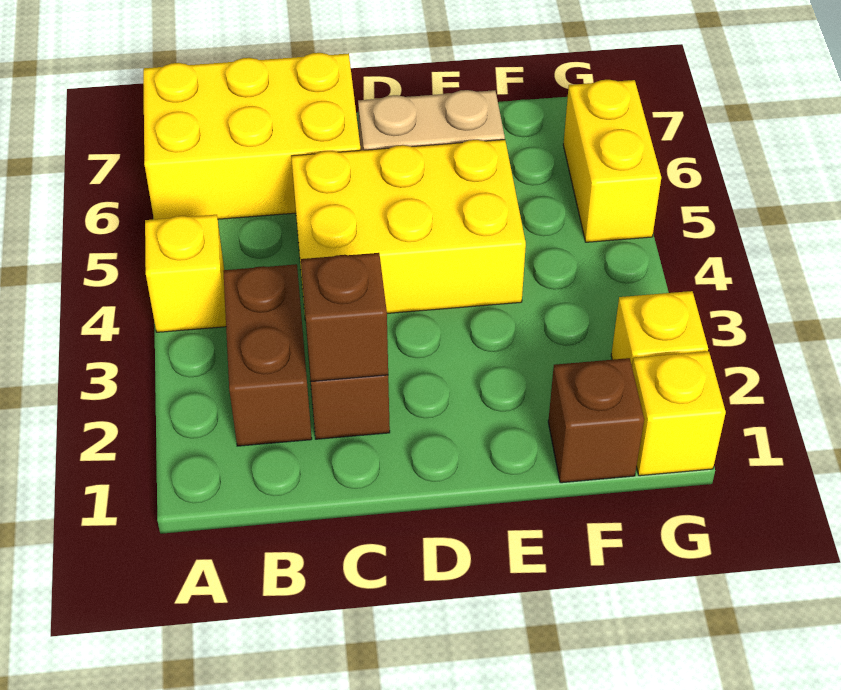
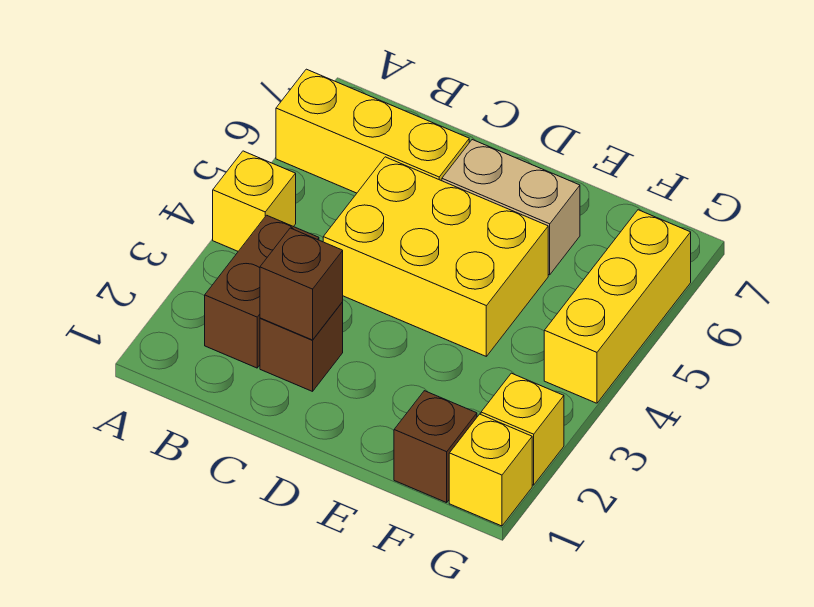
yellow brick A6:C7 level 1 -> yellow brick A6:C6 level 1
yellow brick G5:G6 level 1 -> yellow brick G4:G6 level 1

